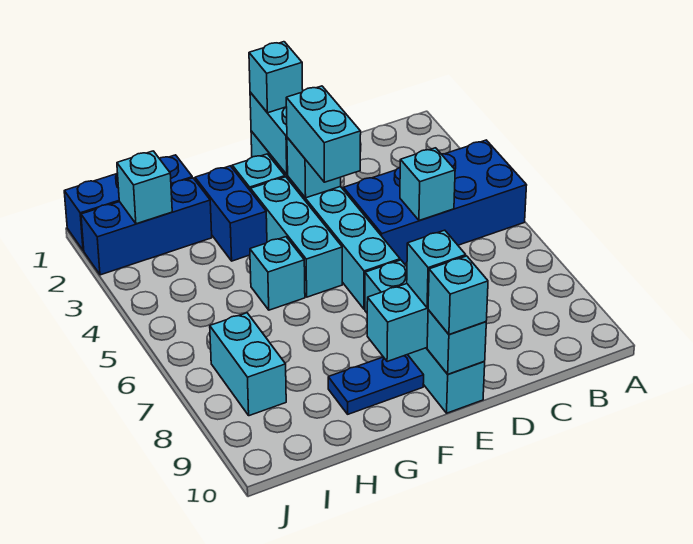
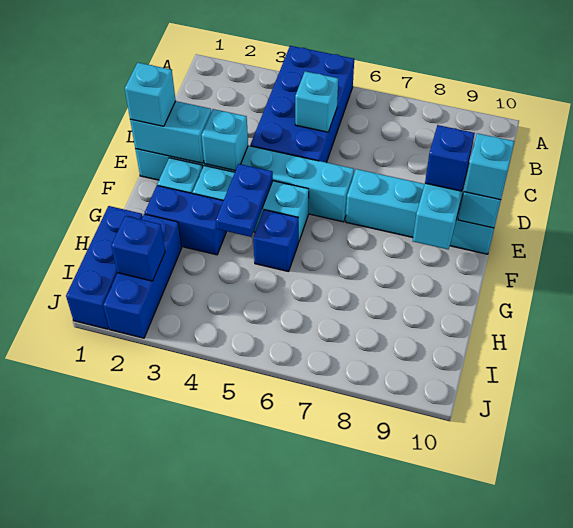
cyan brick E3:E4 level 3 -> none
cyan brick E9 level 3 -> blue brick E9 level 3
blue plate F9:G9 level 1 -> blue plate F4:G4 level 2
cyan brick G5 level 1 -> blue brick G5 level 1
cyan brick I2 level 2 -> blue brick I2 level 2
cyan brick I7:I8 level 1 -> none

